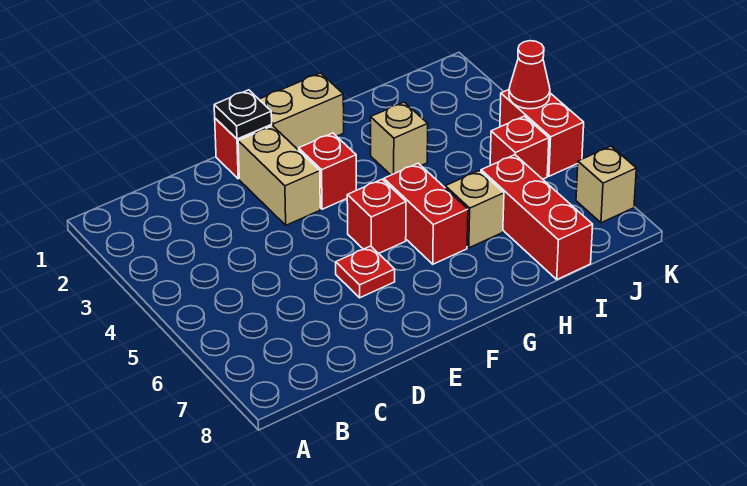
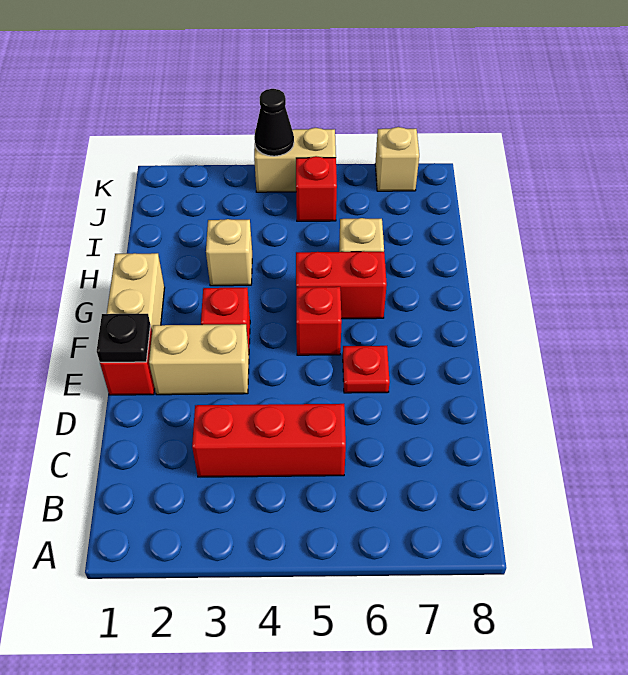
red brick I6:I8 level 1 -> red brick C3:C5 level 1
red brick K4:K5 level 1 -> tan brick K4:K5 level 1
red cone K4 level 2 -> black cone K4 level 2

